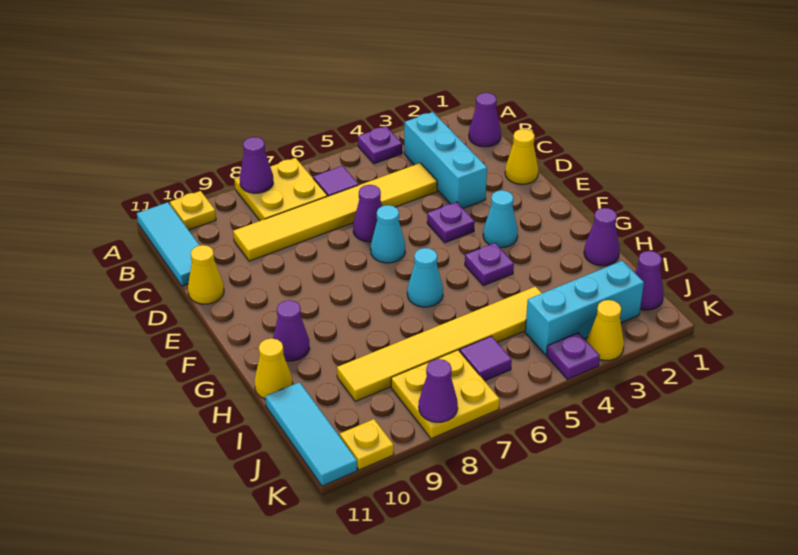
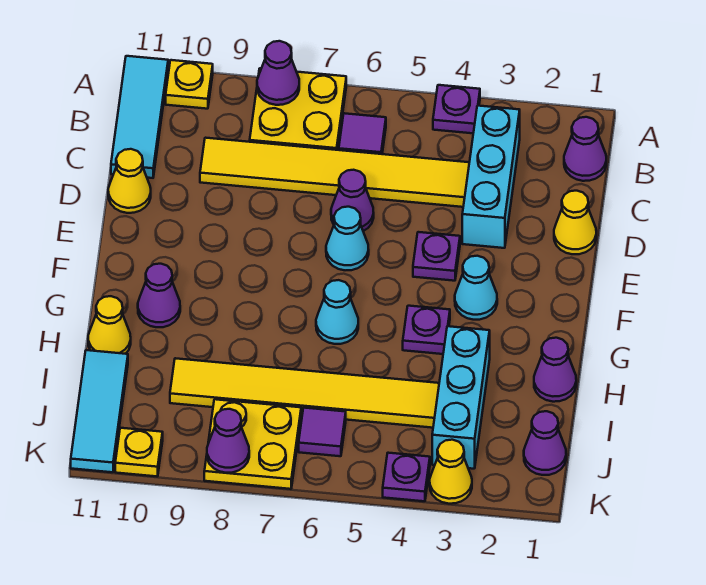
cyan brick J2:J4 level 1 -> cyan brick H3:J3 level 1

